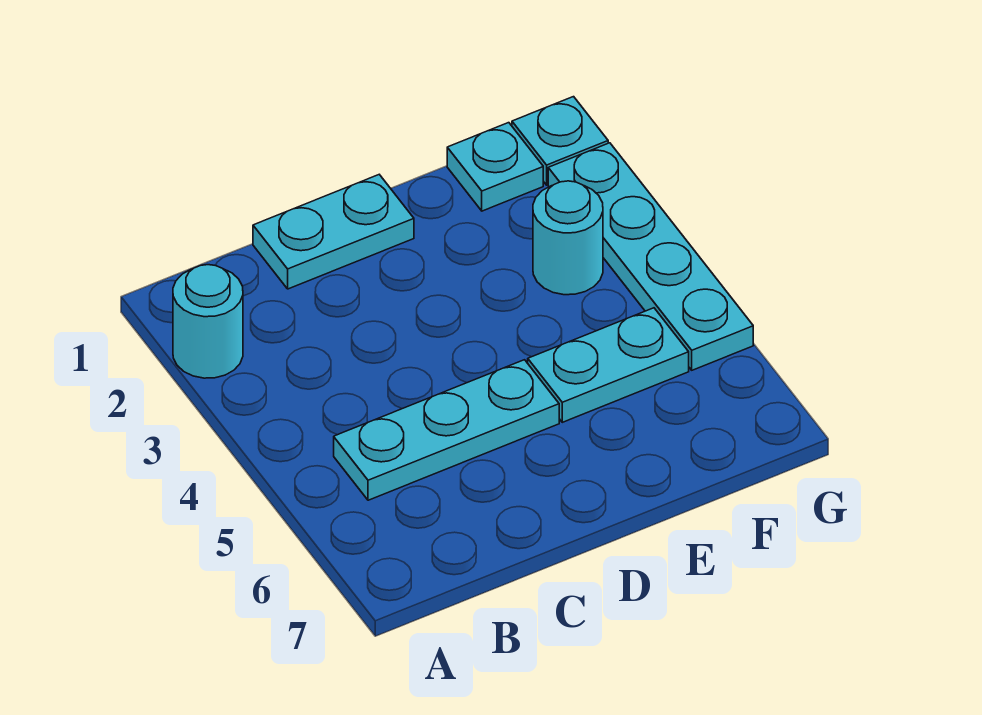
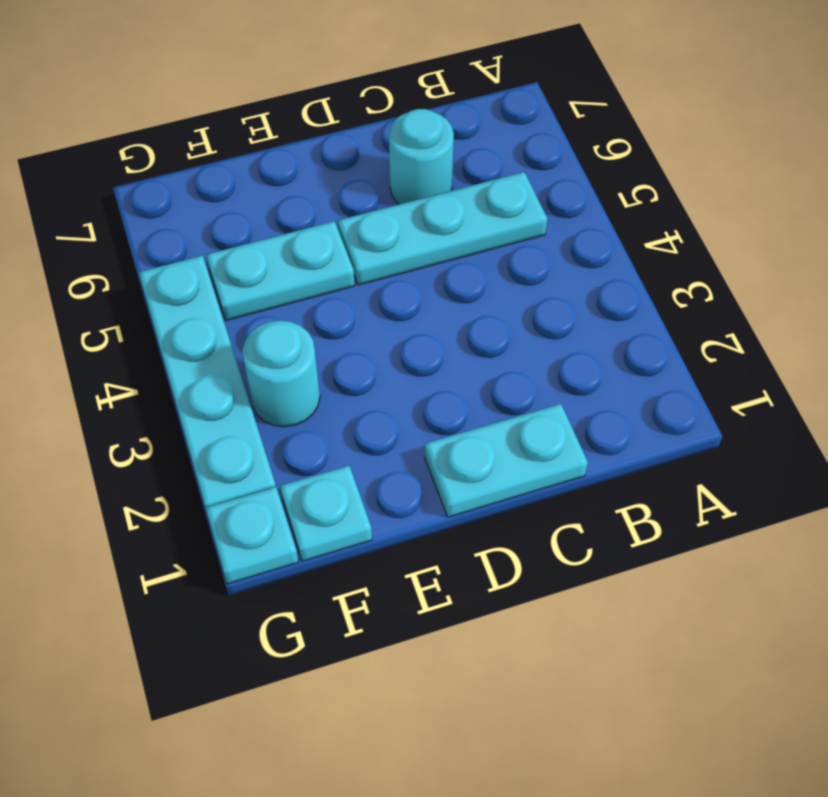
cyan round brick A2 level 1 -> cyan round brick C6 level 1

